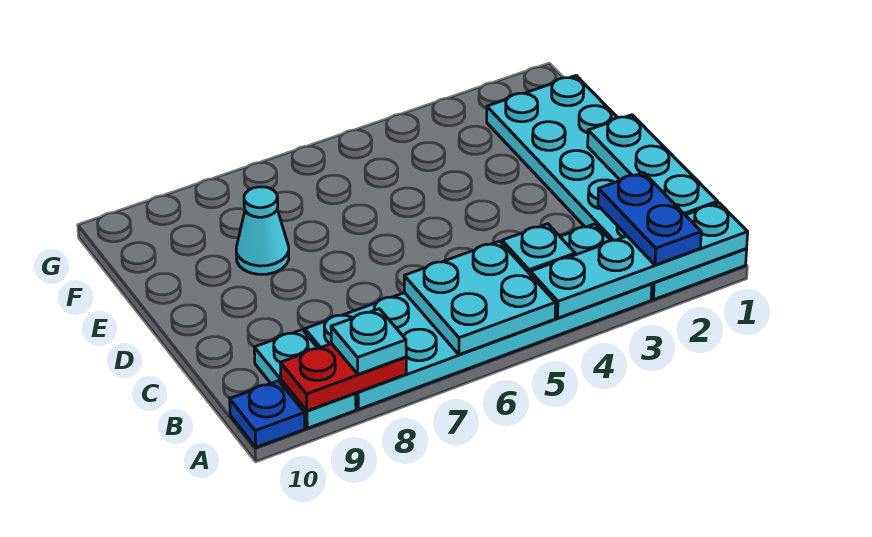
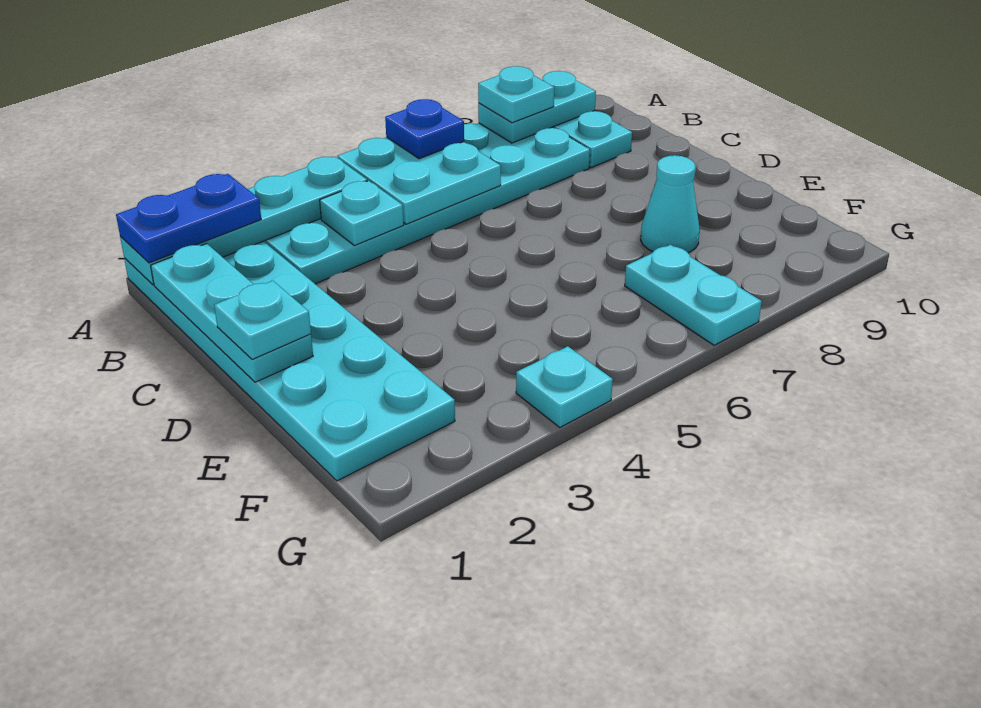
blue plate A2:B2 level 3 -> blue plate A1:A2 level 3
red plate A8:A9 level 2 -> cyan plate A8:A9 level 2
blue plate A10 level 1 -> blue plate A6 level 3
none -> cyan plate D1 level 3
none -> cyan plate F7:G7 level 1
none -> cyan plate G4 level 1

